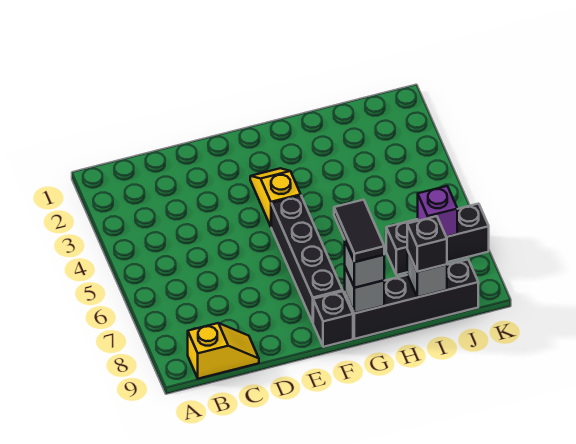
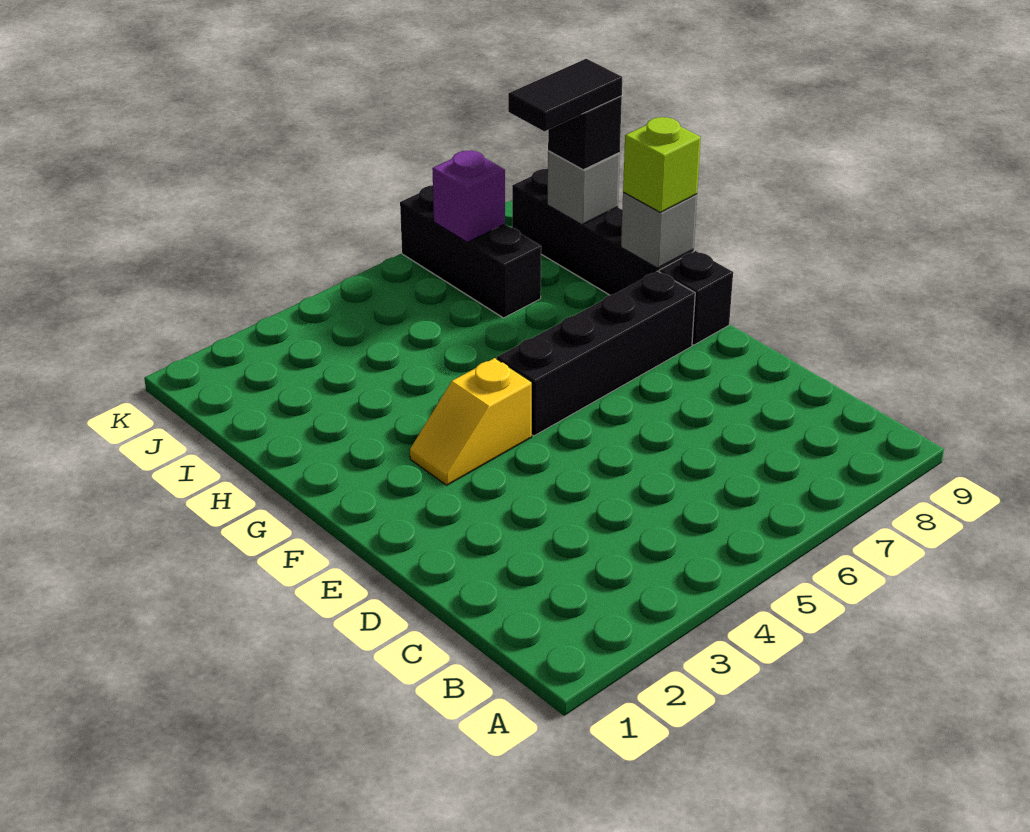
yellow slope B9:C9 level 1 top B -> none
black tile G8:G9 level 4 -> black tile I8:I9 level 4
grey brick G9 level 3 -> lime brick G9 level 3

